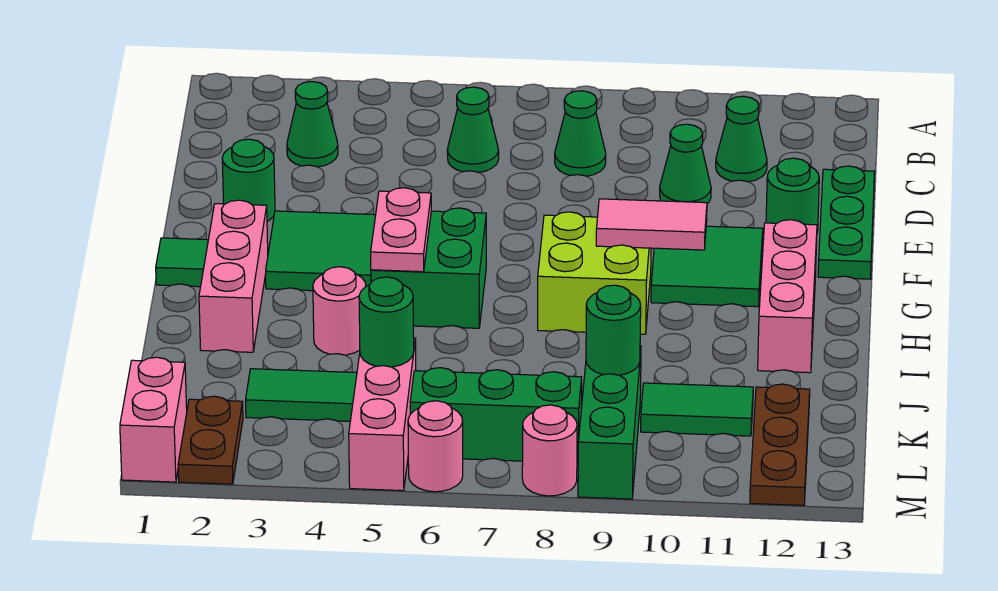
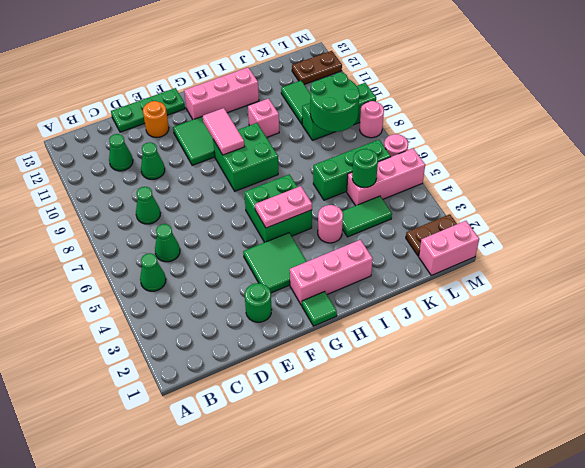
green cone C3 level 1 -> green cone B5 level 1
green round brick E12 level 1 -> orange round brick E12 level 1
lime brick G8:H9 level 1 -> green brick G8:H9 level 1
none -> pink brick I10 level 1
green tile K3:K4 level 1 -> green tile J4:K4 level 1
green round brick K9 level 2 -> green round brick K8:L9 level 2
brown plate K12:M12 level 1 -> brown plate L12:M12 level 1
green brick L6:L8 level 1 -> green brick J6:L6 level 1

